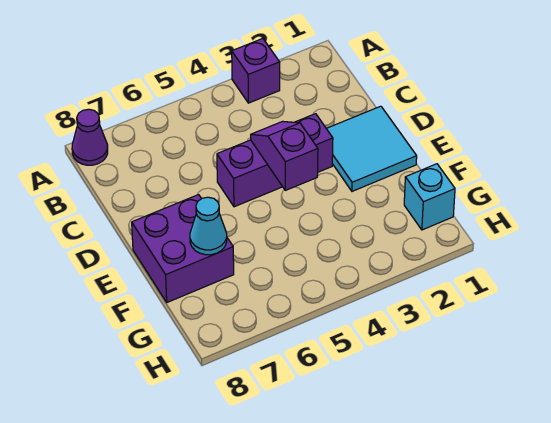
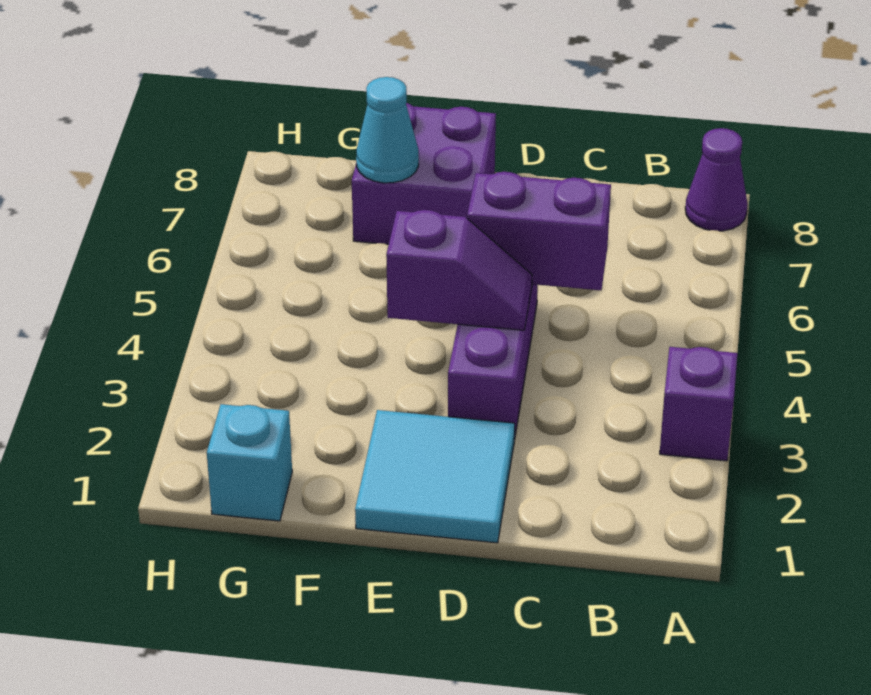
none -> purple brick C5:D5 level 2

